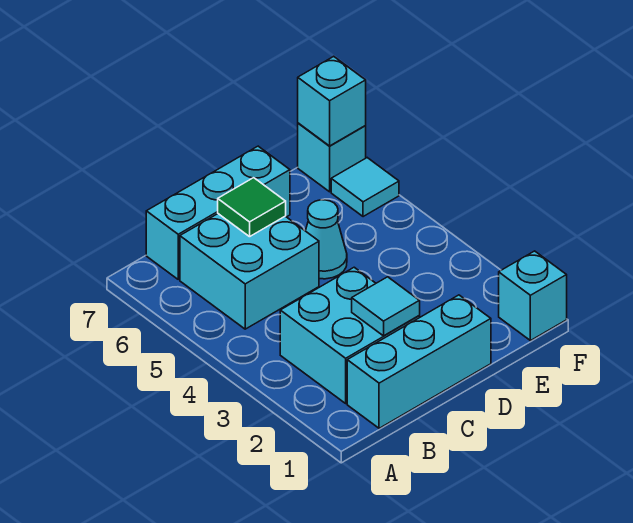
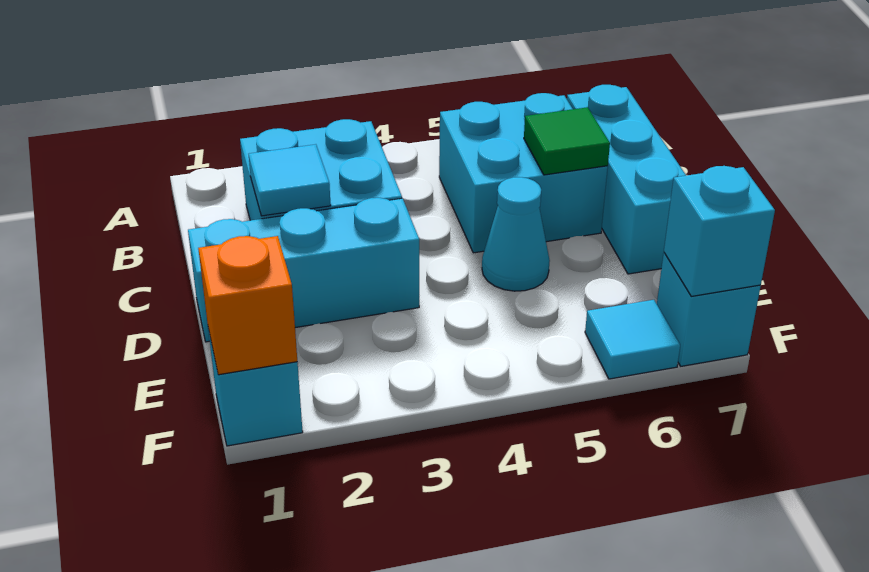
cyan brick B1:D1 level 1 -> cyan brick D1:D3 level 1
none -> orange brick F1 level 2

